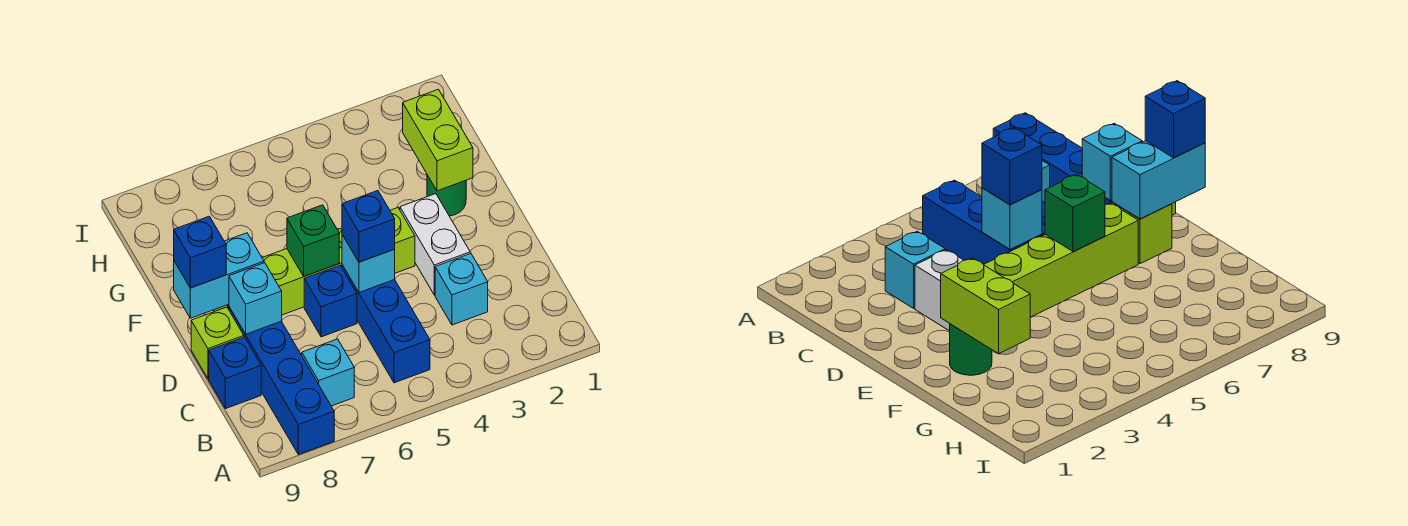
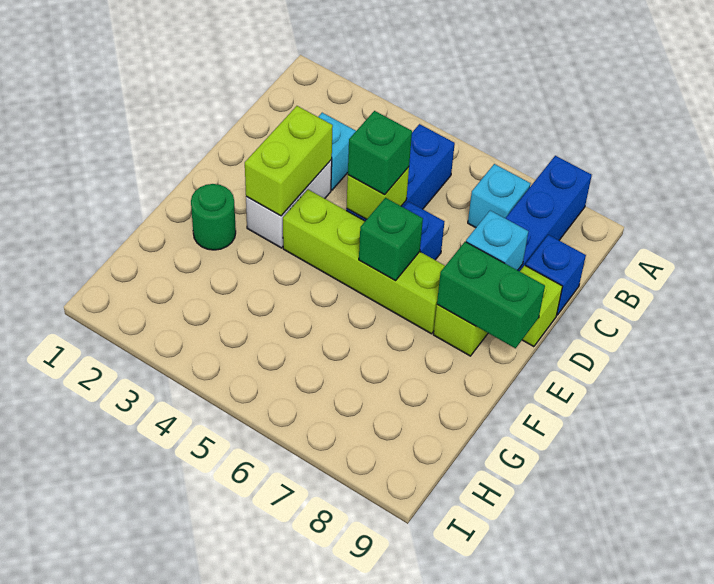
cyan brick D5 level 2 -> lime brick D5 level 2
blue brick D5 level 3 -> green brick D5 level 3
cyan brick E8:E9 level 2 -> green brick E8:E9 level 2
blue brick E9 level 3 -> none
lime brick F2:G2 level 2 -> lime brick D3:E3 level 2

